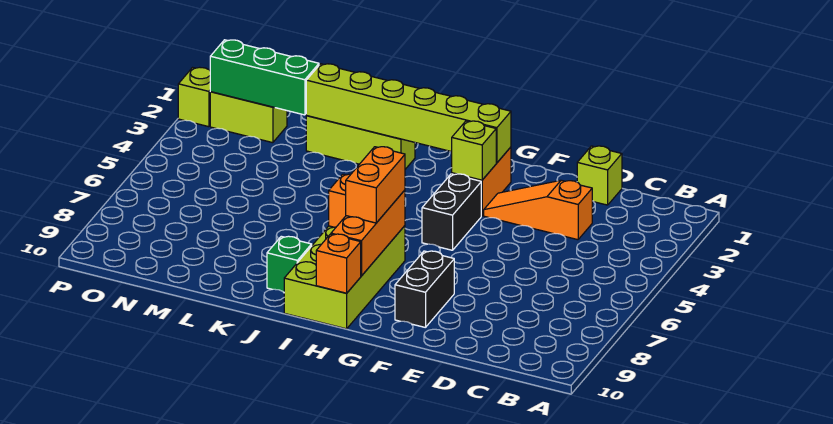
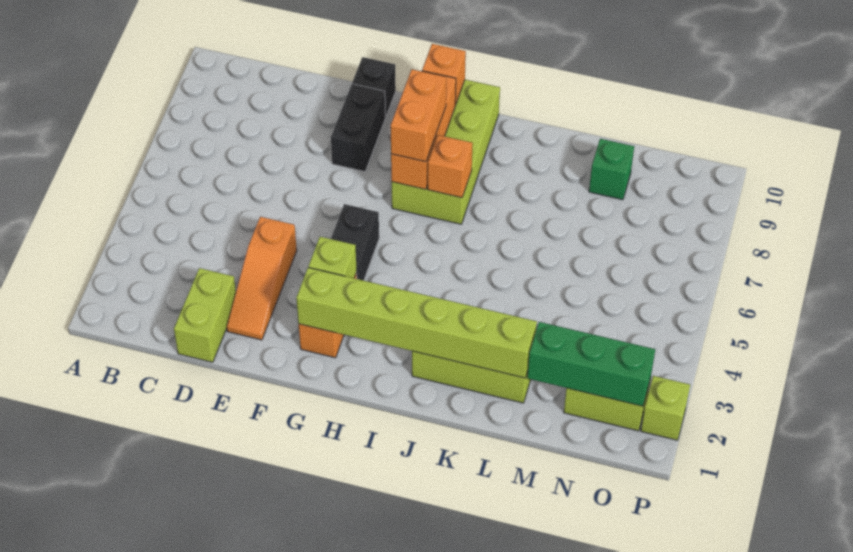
lime brick D1 level 1 -> lime brick D1:D2 level 1
orange slope D3:F3 level 1 top D -> orange slope E2:E4 level 1 top 4
none -> black brick F10 level 1
green brick J9 level 1 -> green brick M9 level 1

